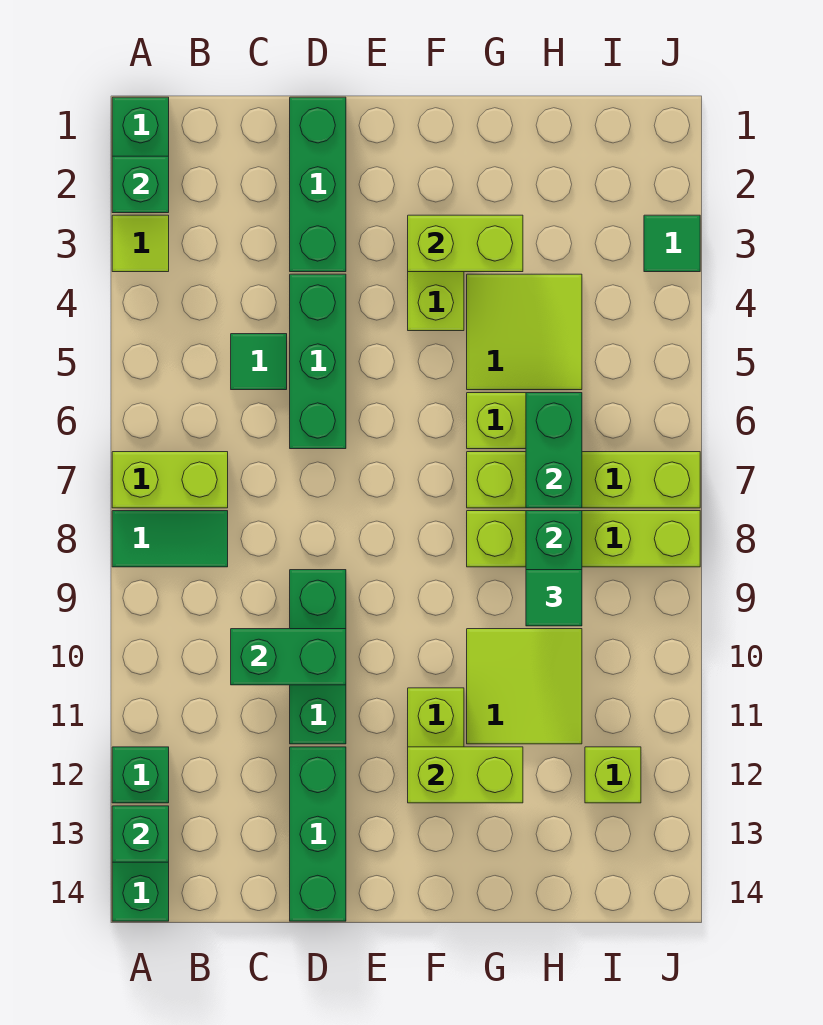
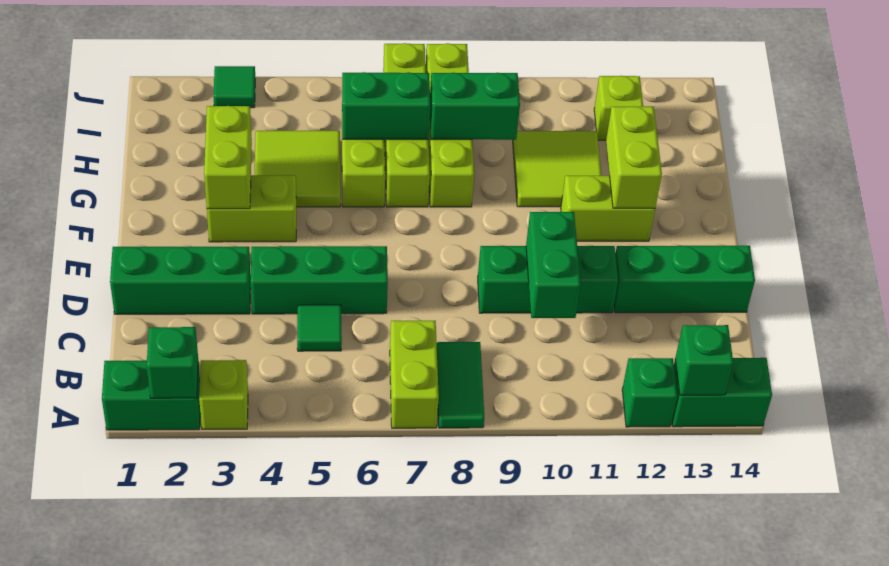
lime tile A3 level 1 -> lime brick A3 level 1
green tile H9 level 3 -> none

